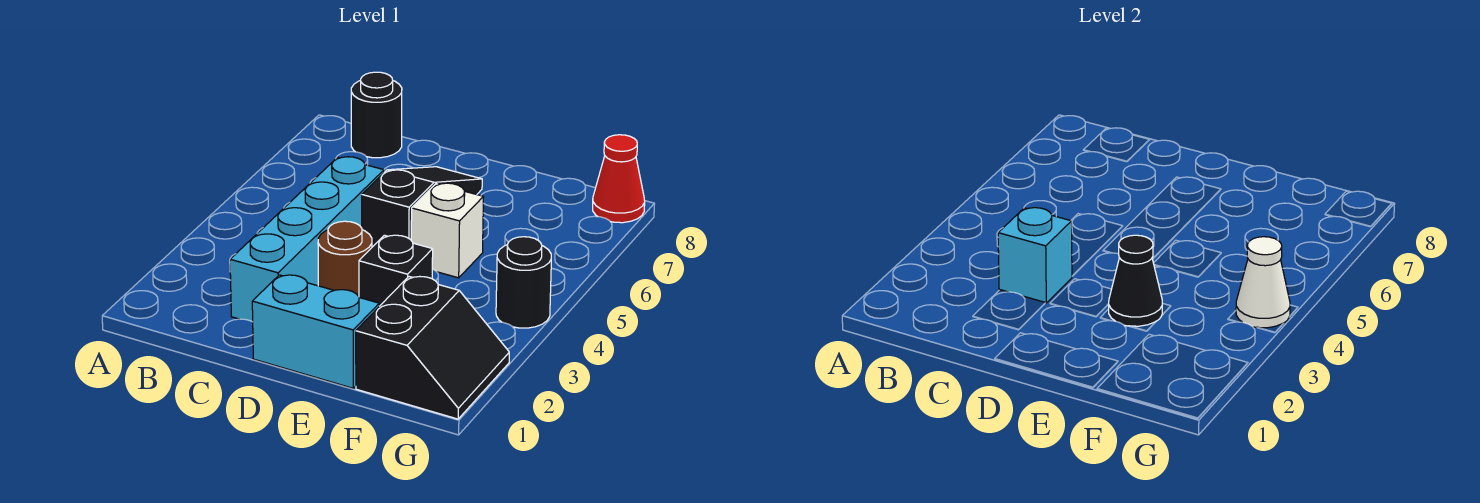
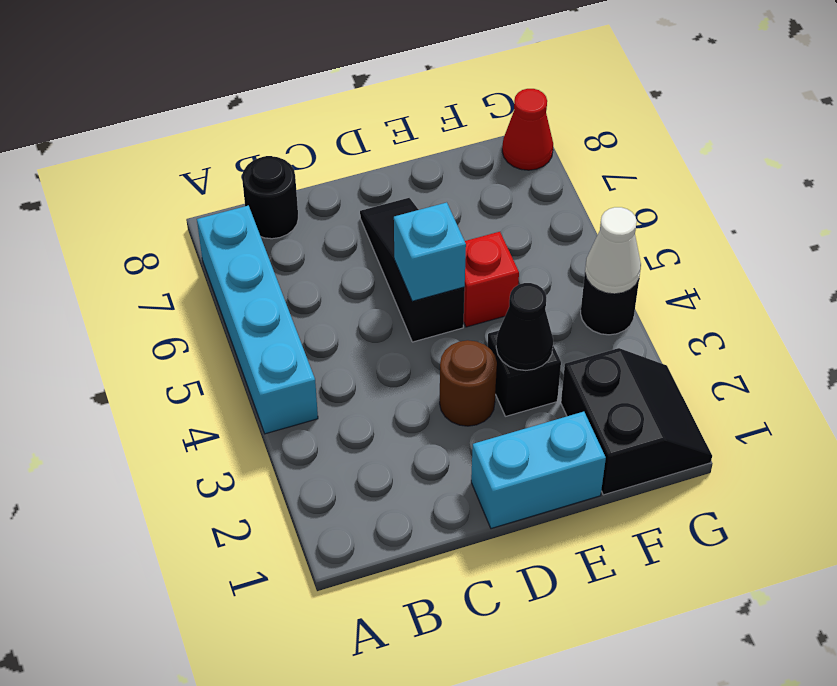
cyan brick C2:C5 level 1 -> cyan brick A4:A7 level 1
cyan brick C3 level 2 -> cyan brick D5 level 2
white brick E5 level 1 -> red brick E5 level 1

